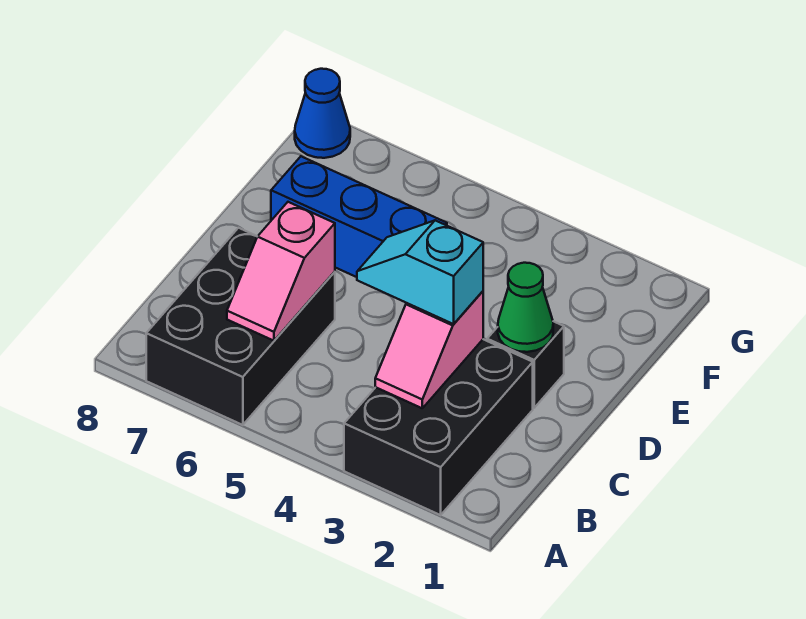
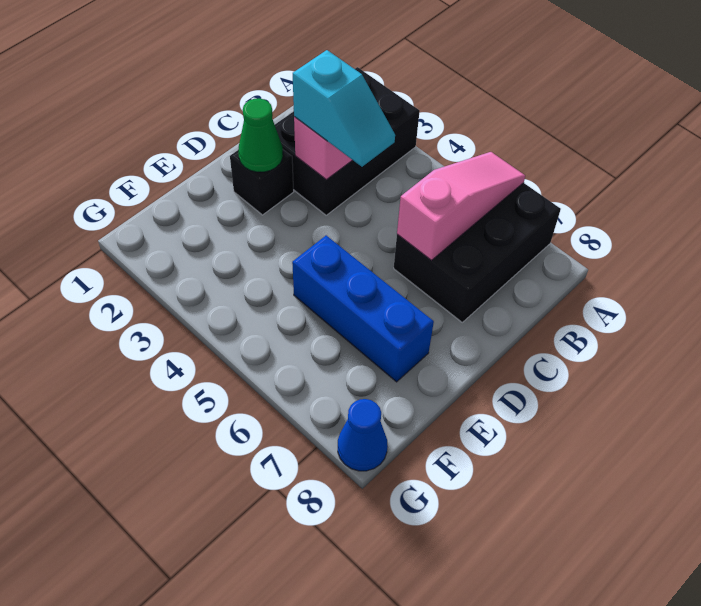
pink slope B6:C6 level 2 top C -> pink slope A6:C6 level 2 top C

